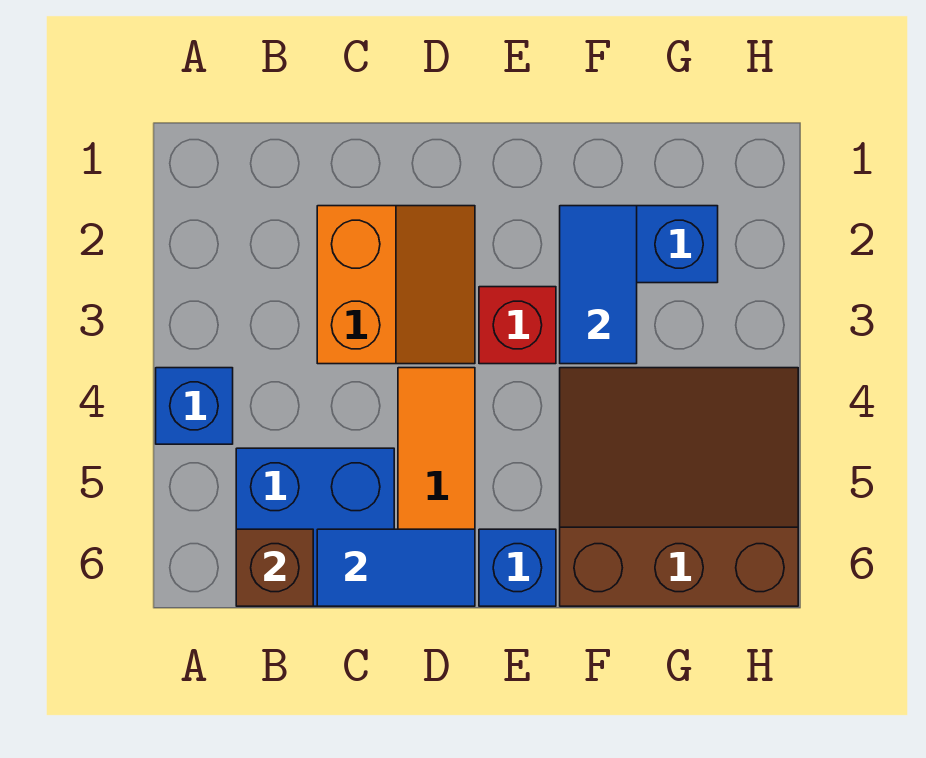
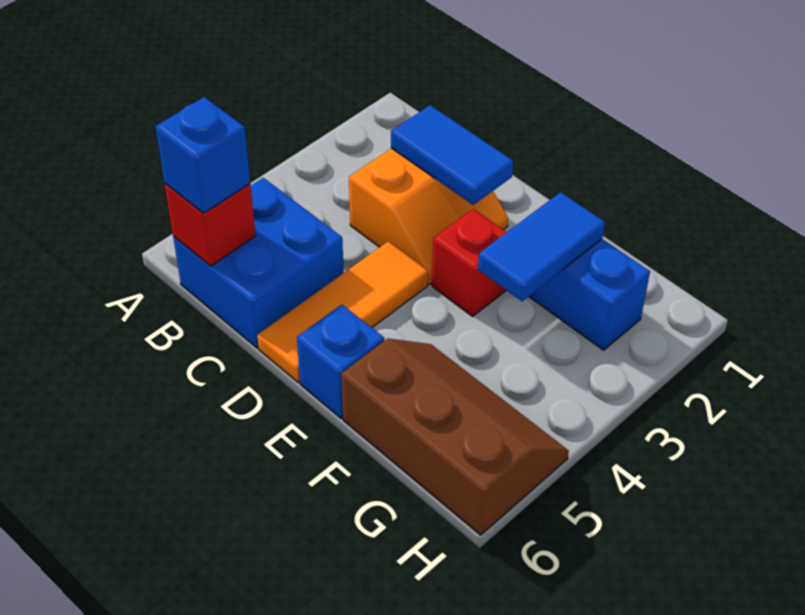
blue brick A4 level 1 -> blue brick B6 level 3
brown brick B6 level 2 -> red brick B6 level 2
blue tile C6:D6 level 2 -> blue tile C2:D2 level 2
brown slope F4:H6 level 1 top 6 -> brown slope F5:H6 level 1 top 6

